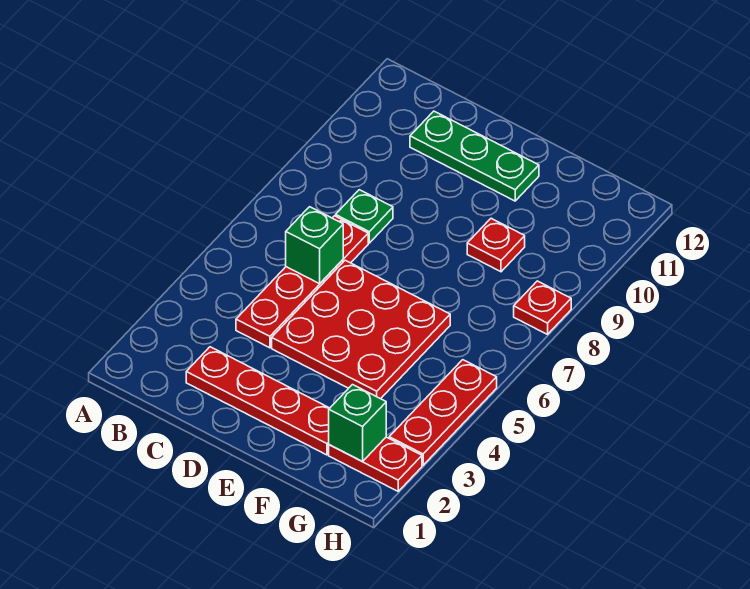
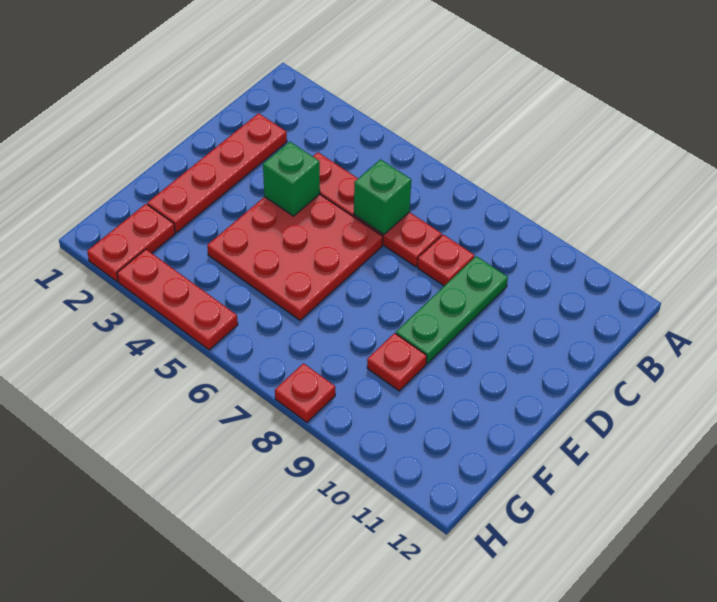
green plate C8 level 1 -> red plate C8 level 1
green plate C11:E11 level 1 -> green plate C9:E9 level 1
green brick G2 level 2 -> green brick D4 level 2

